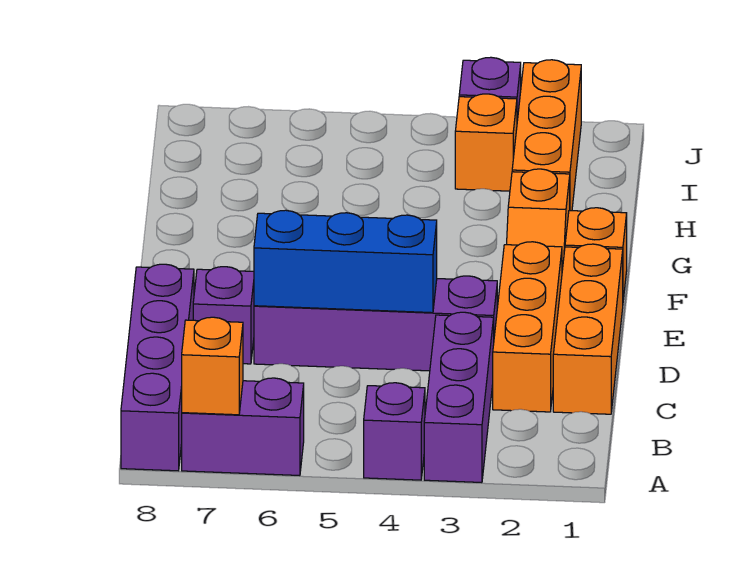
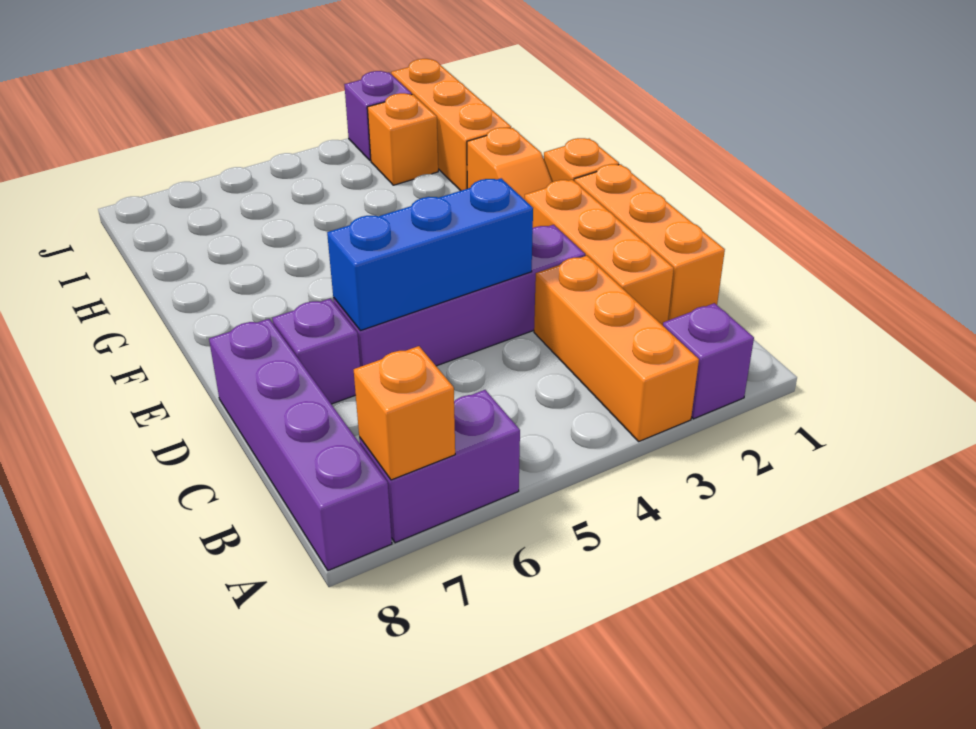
purple brick A3:C3 level 1 -> orange brick A3:C3 level 1
purple brick A4 level 1 -> purple brick A2 level 1

